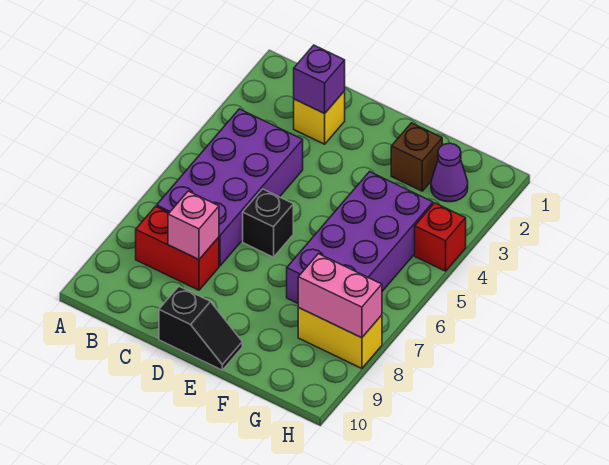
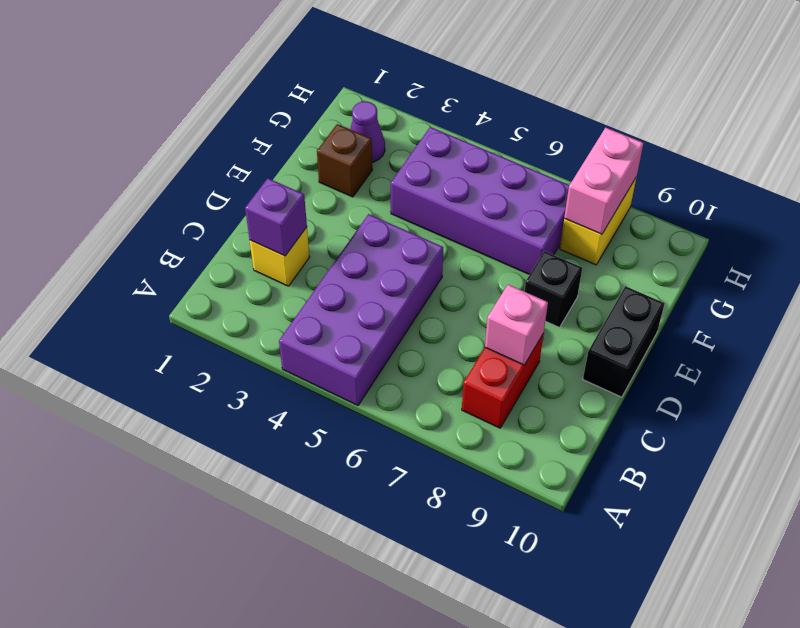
purple brick B4:C7 level 1 -> purple brick A4:D5 level 1
black brick D6 level 1 -> black brick E8 level 1
black slope D10:E10 level 1 top D -> black brick D10:E10 level 1
red brick H4 level 1 -> none

